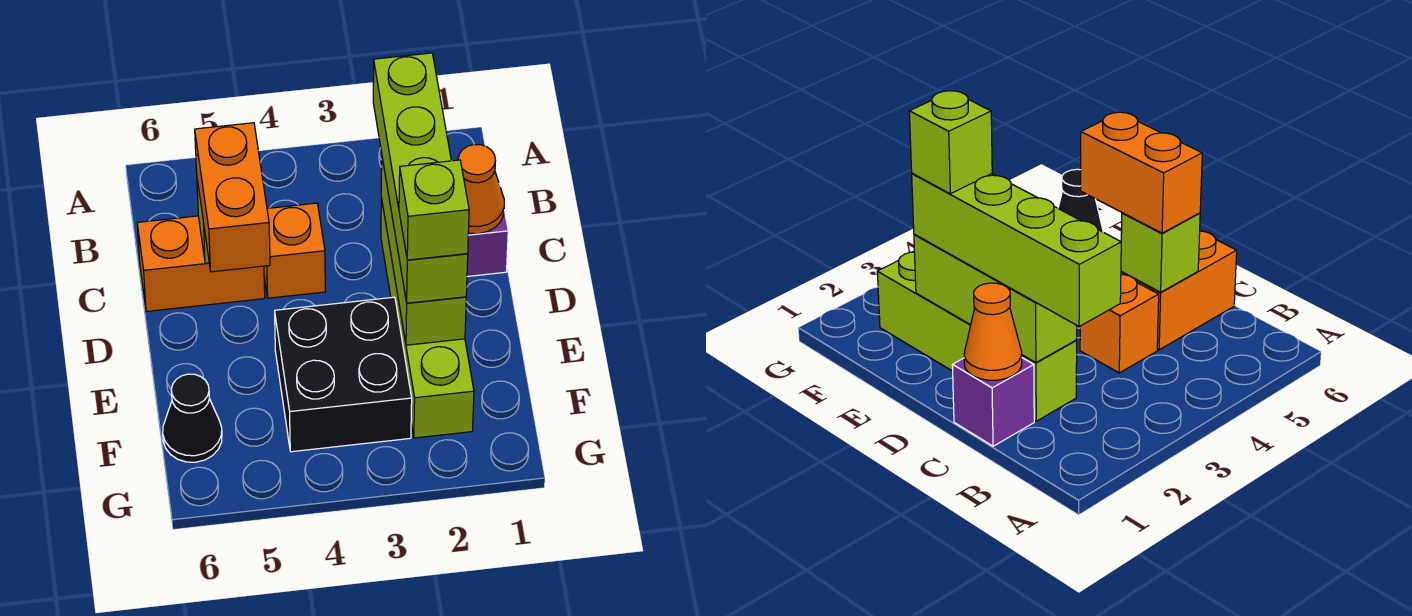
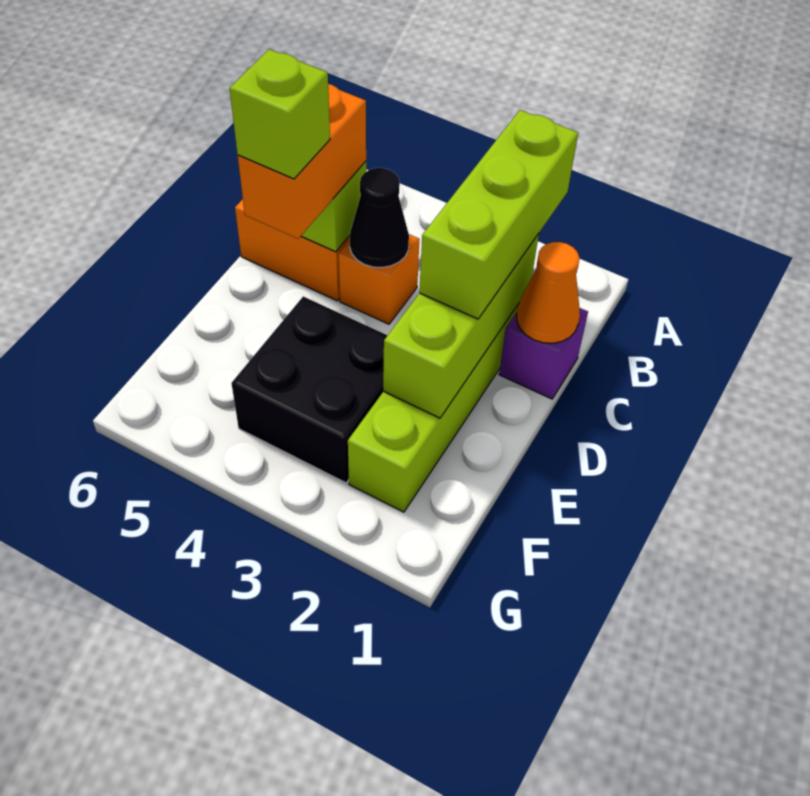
lime brick B2:E2 level 3 -> lime brick B2:D2 level 3
lime brick E2 level 4 -> lime brick D5 level 4
black cone F6 level 1 -> black cone C4 level 2

